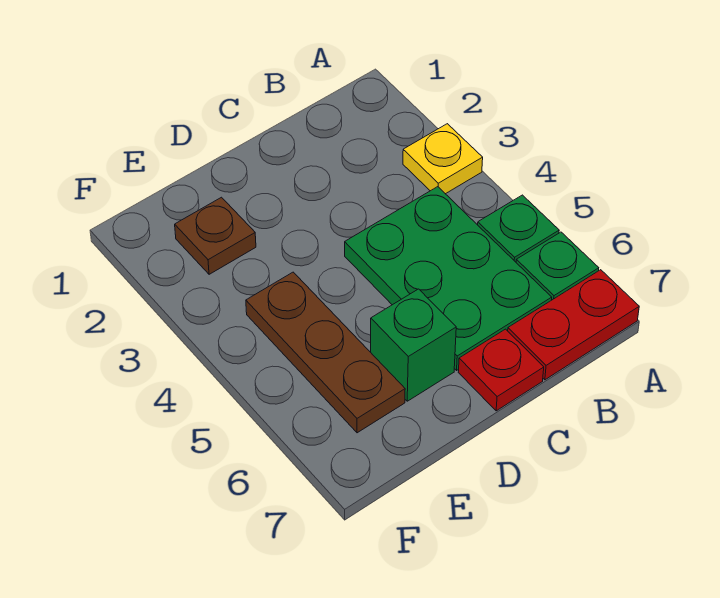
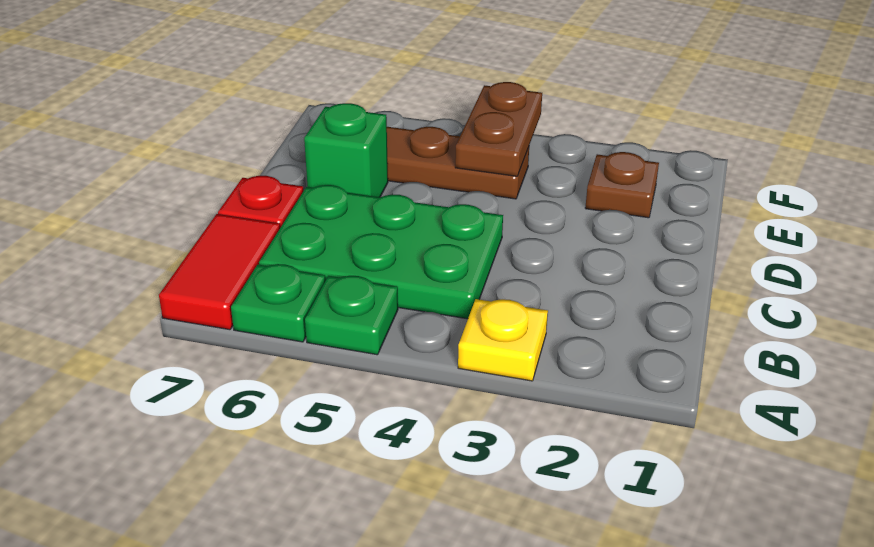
red plate A7:B7 level 1 -> red tile A7:B7 level 1
none -> brown plate E4:F4 level 2

